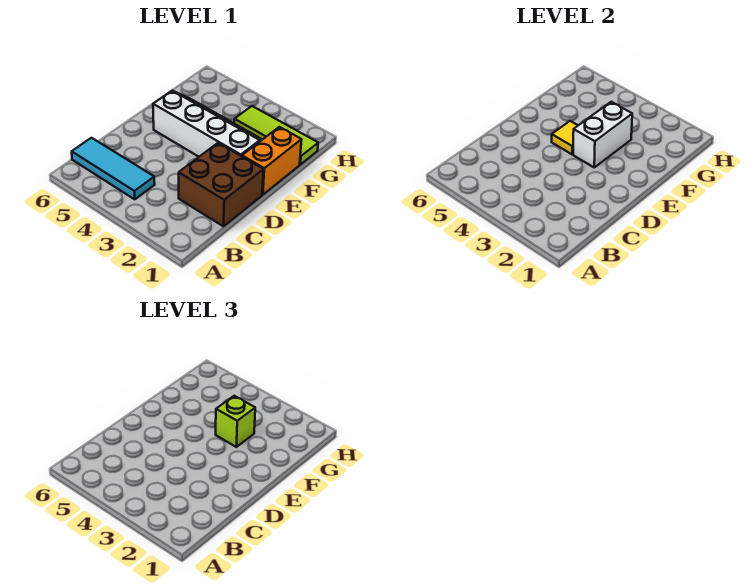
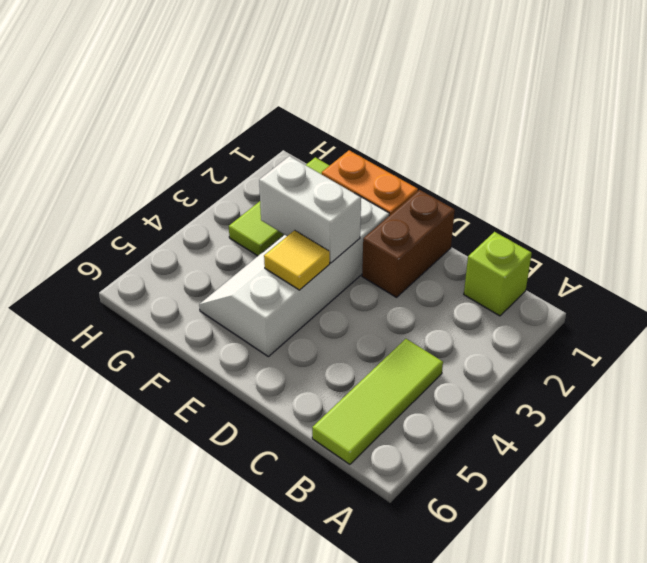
cyan tile B4:B6 level 1 -> lime tile B4:B6 level 1
brown brick C1:D2 level 1 -> brown brick D1:D2 level 1
lime brick F3 level 3 -> lime brick B1 level 1

